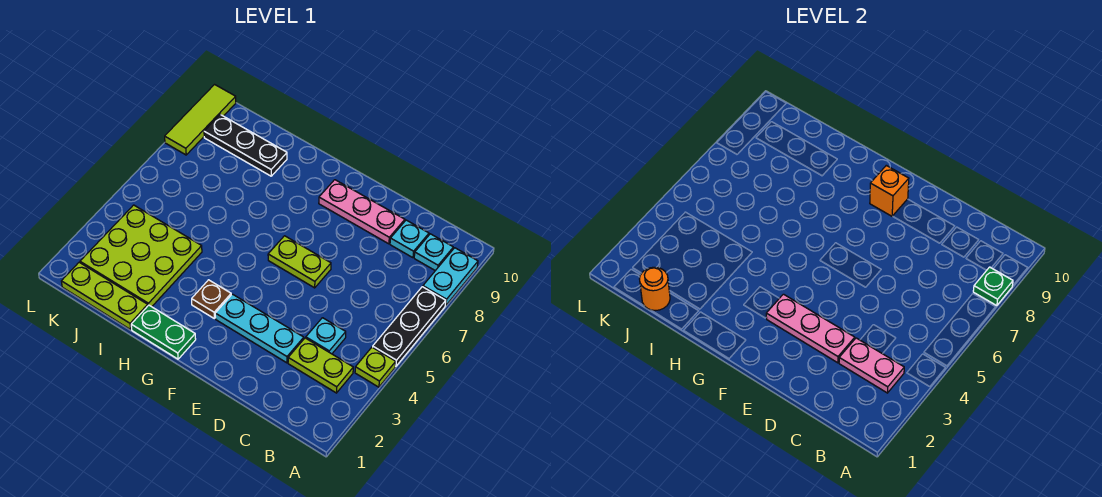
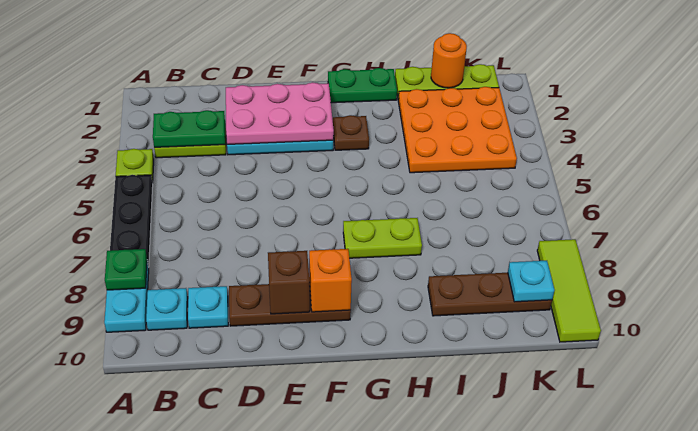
pink plate B3:C3 level 2 -> green plate B3:C3 level 2
cyan plate C4 level 1 -> cyan plate K9 level 2
pink plate D3:F3 level 2 -> pink plate D2:F3 level 2
pink plate D9:F9 level 1 -> brown plate D9:F9 level 1
lime plate E6:F6 level 1 -> lime plate G7:H7 level 1
none -> brown brick E9 level 2
lime plate I2:K4 level 1 -> orange plate I2:K4 level 1
black plate I9:K9 level 1 -> brown plate I9:K9 level 1

